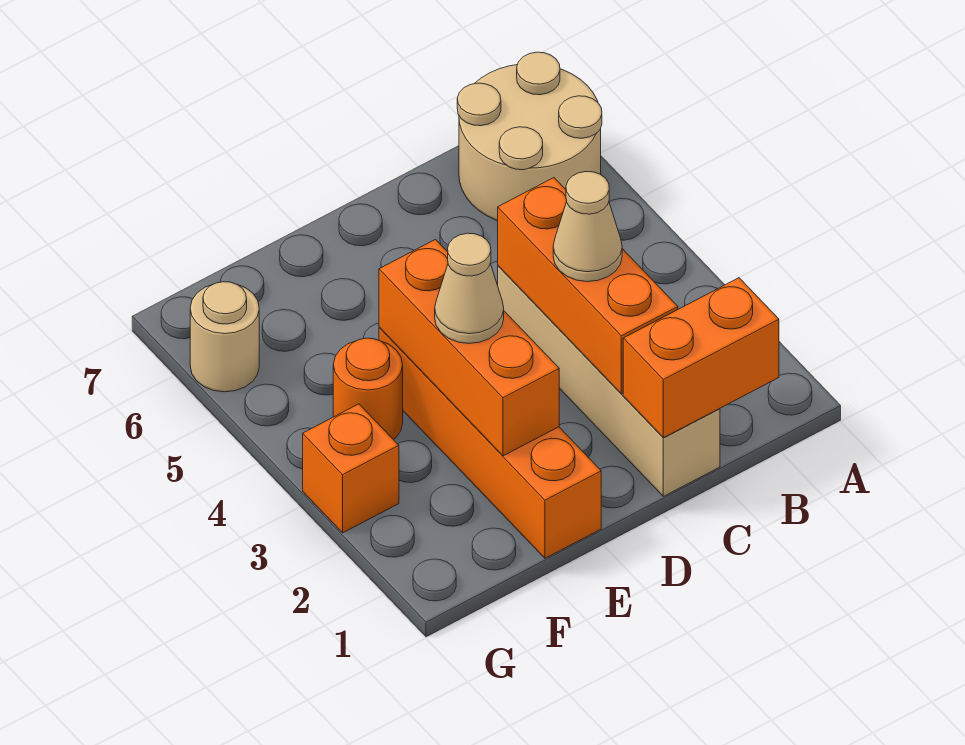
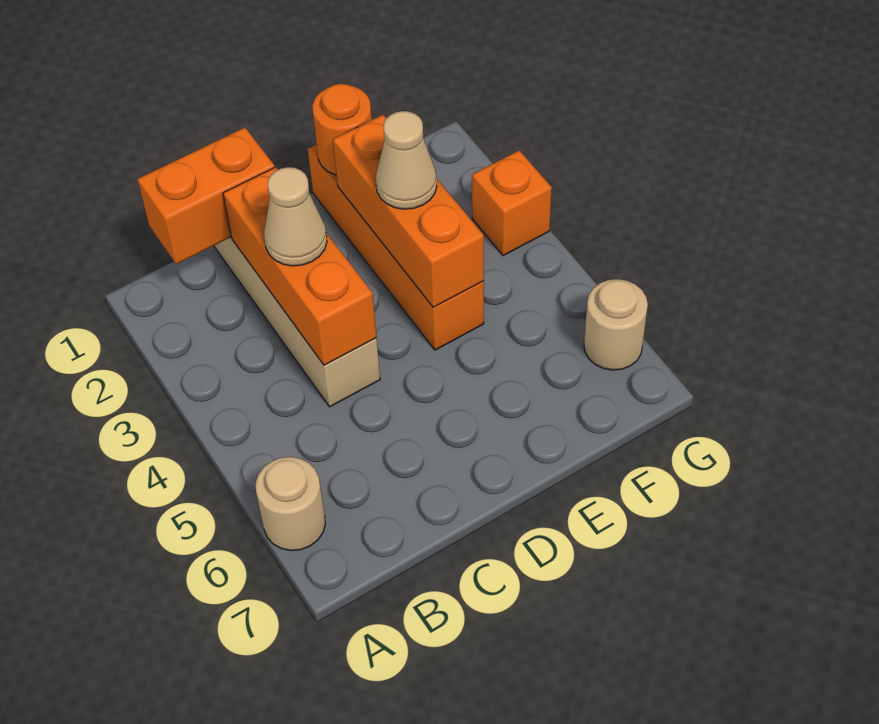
tan round brick A6:B7 level 1 -> tan round brick A6 level 1
orange round brick F4 level 1 -> orange round brick E1 level 2

